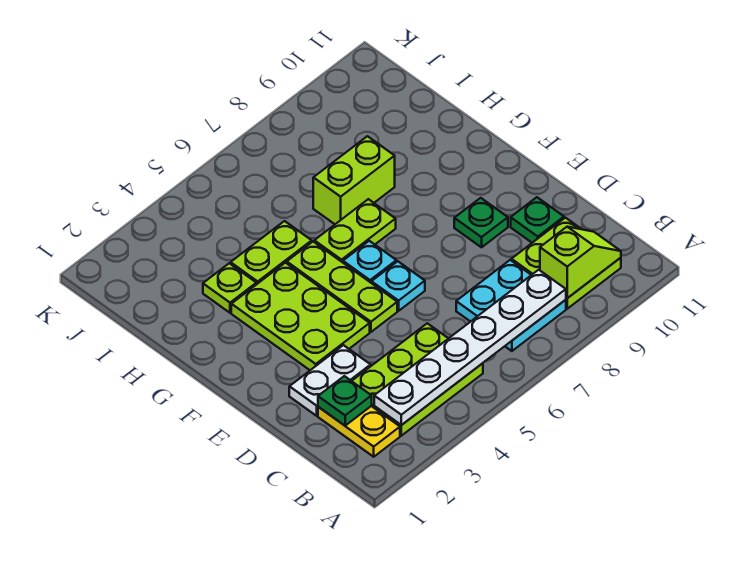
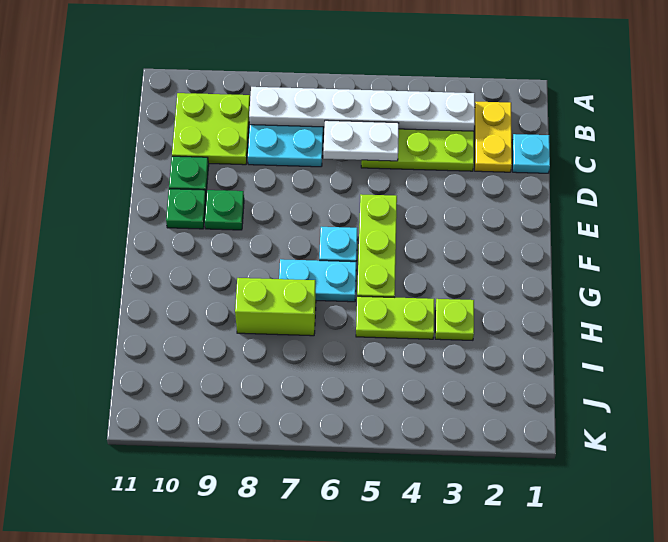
lime slope B9:B10 level 2 top 9 -> none
green plate C2 level 2 -> green plate E10 level 1
white plate D2:D3 level 1 -> white plate C5:C6 level 2
lime plate E3:G4 level 1 -> none
cyan plate E6 level 1 -> cyan plate C1 level 1
lime plate G6:G7 level 1 -> cyan plate G6:G7 level 1

